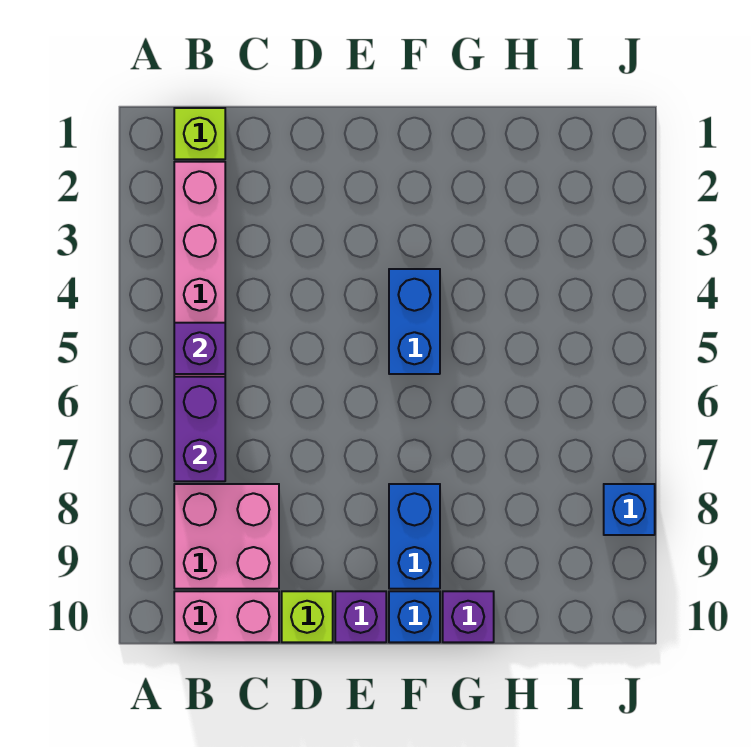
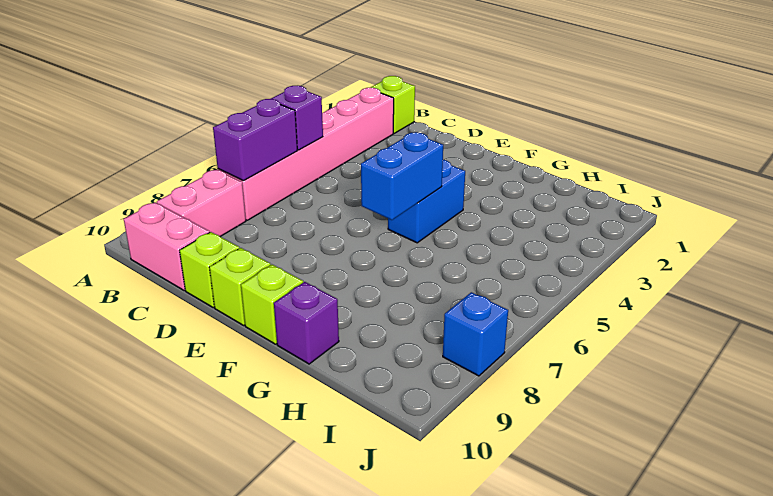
pink brick B8:C9 level 1 -> pink brick B8:B9 level 1
purple brick E10 level 1 -> lime brick E10 level 1
blue brick F8:F9 level 1 -> blue brick F5:F6 level 2
blue brick F10 level 1 -> lime brick F10 level 1

